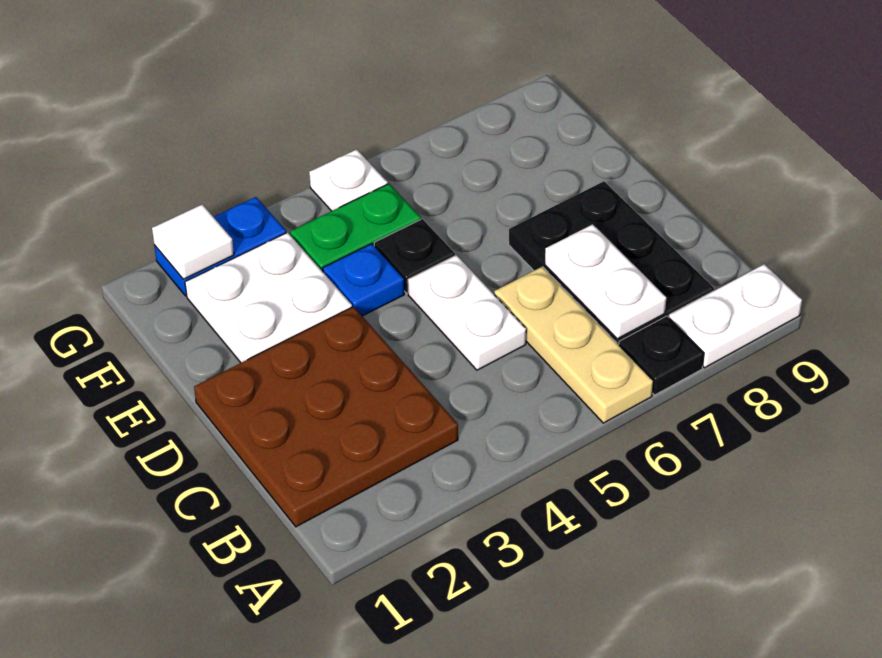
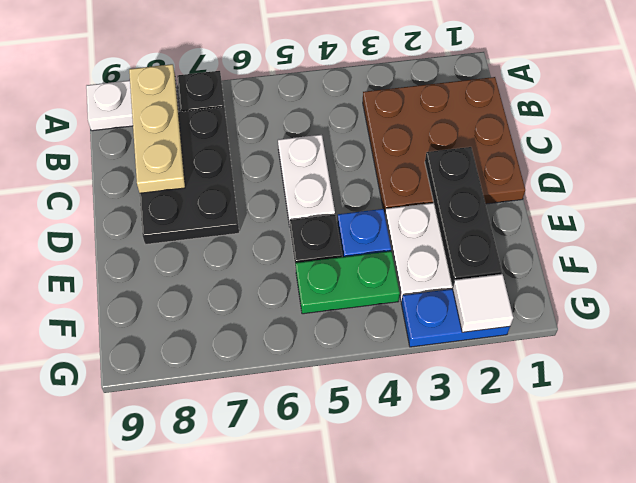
tan plate A6:C6 level 1 -> tan plate A8:C8 level 2
white plate B7:C7 level 2 -> none
none -> black plate D2:F2 level 2
white plate G5 level 1 -> none

